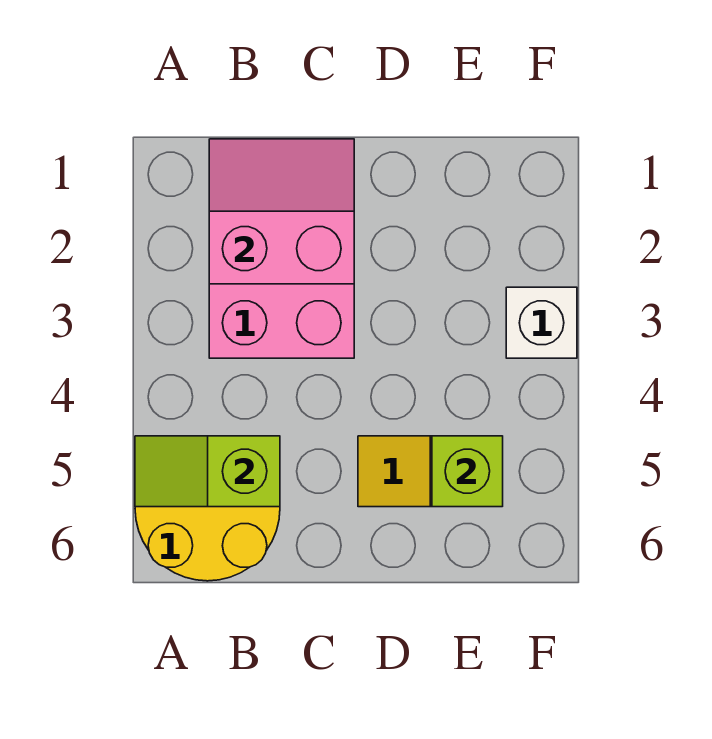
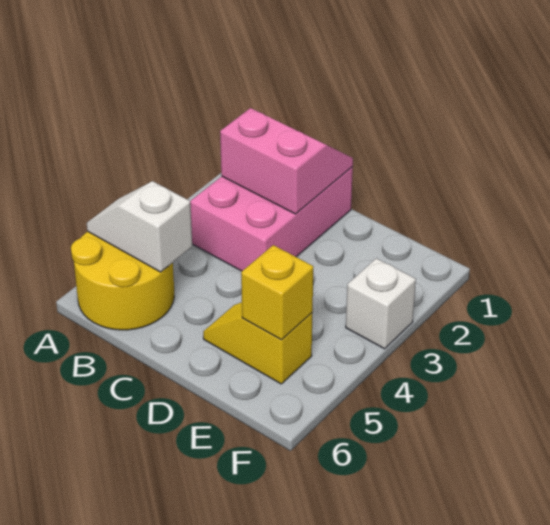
lime slope A5:B5 level 2 top B -> white slope A5:B5 level 2 top B
lime brick E5 level 2 -> yellow brick E5 level 2

